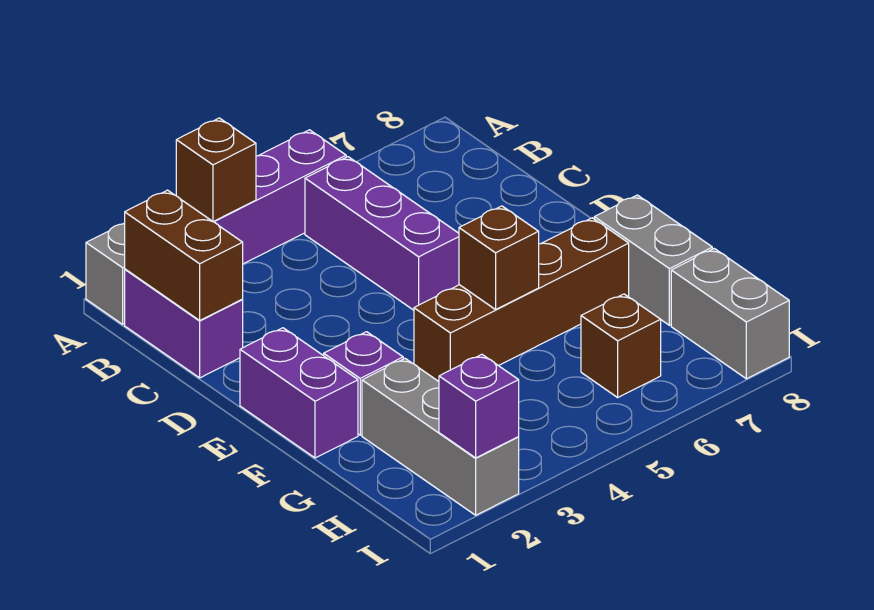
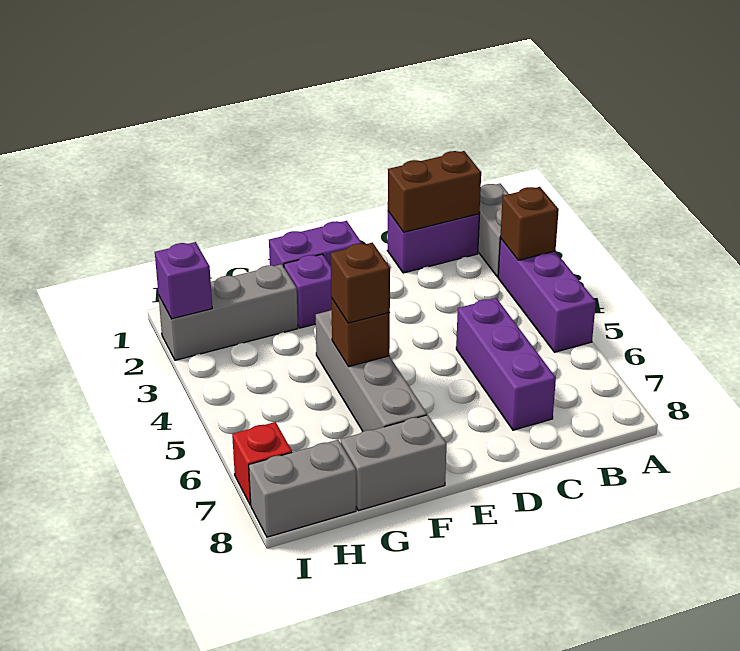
purple brick B5:D5 level 1 -> purple brick C5:C7 level 1
brown brick F4:F7 level 1 -> grey brick F4:F7 level 1
brown brick H6 level 1 -> brown brick F5 level 3
none -> red brick I7 level 1

